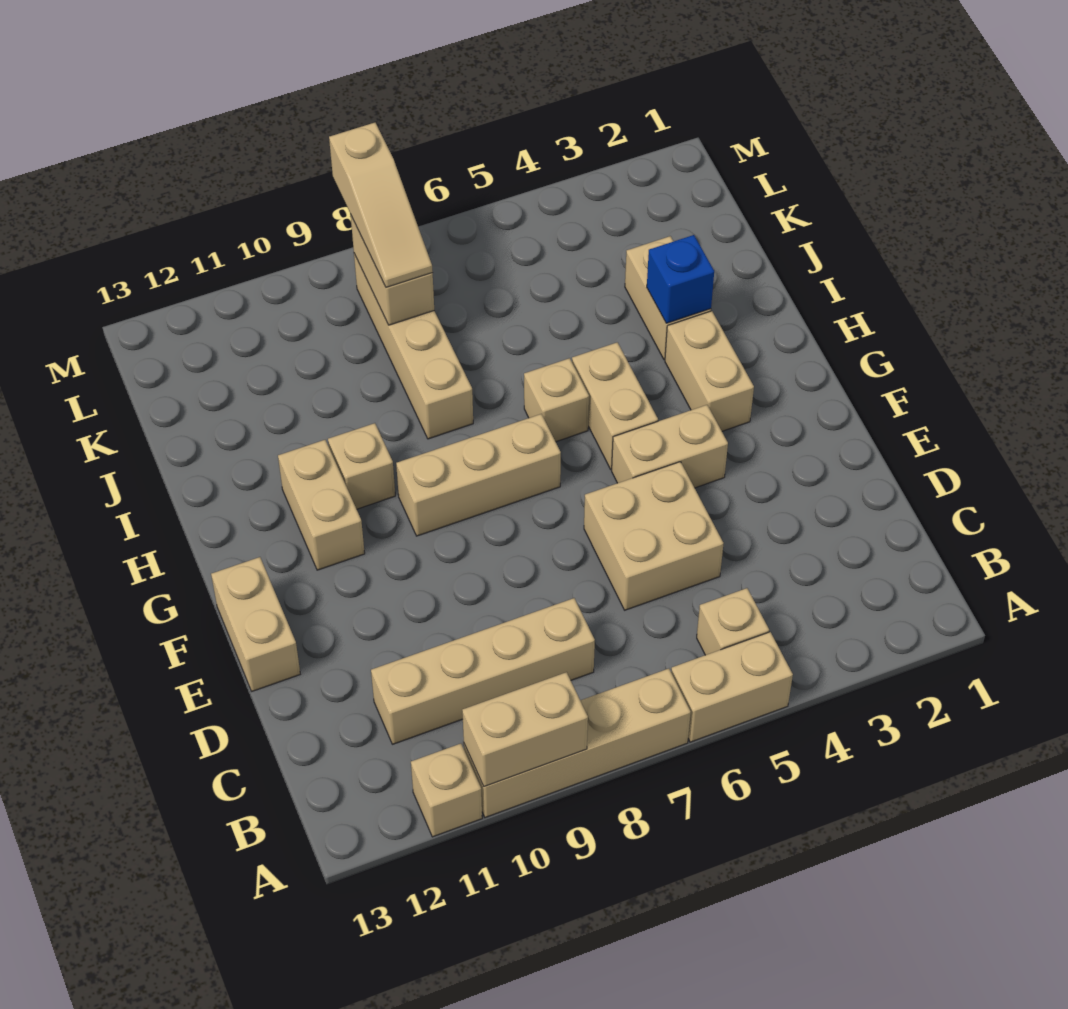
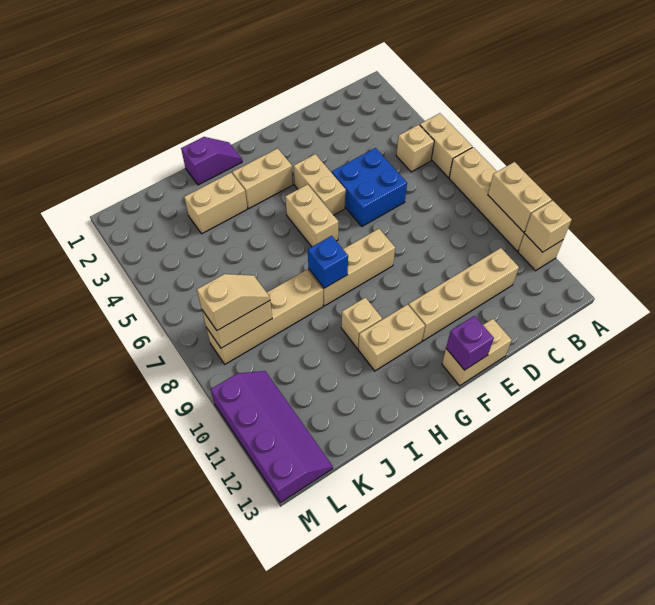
tan brick C8:C11 level 1 -> tan brick C11:F11 level 1
tan brick D5:E6 level 1 -> blue brick D5:E6 level 1
none -> purple brick F13 level 2
tan brick G5:H5 level 1 -> tan brick G5:G6 level 1
tan brick G7:G9 level 1 -> tan brick F8:H8 level 1
none -> purple slope H1:I1 level 1 top I
tan brick H6 level 1 -> tan brick A11 level 2
blue brick I3 level 2 -> blue brick H8 level 2
tan slope K8:M8 level 3 top M -> tan slope K8:L8 level 3 top L
none -> purple slope L10:M13 level 1 top M

